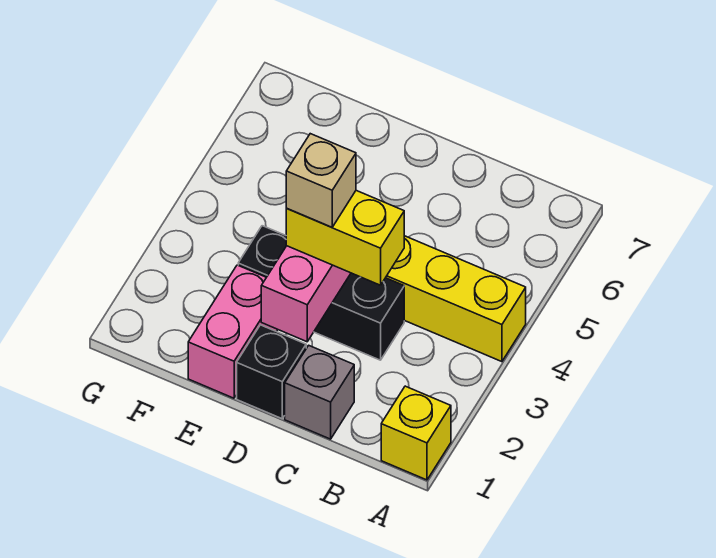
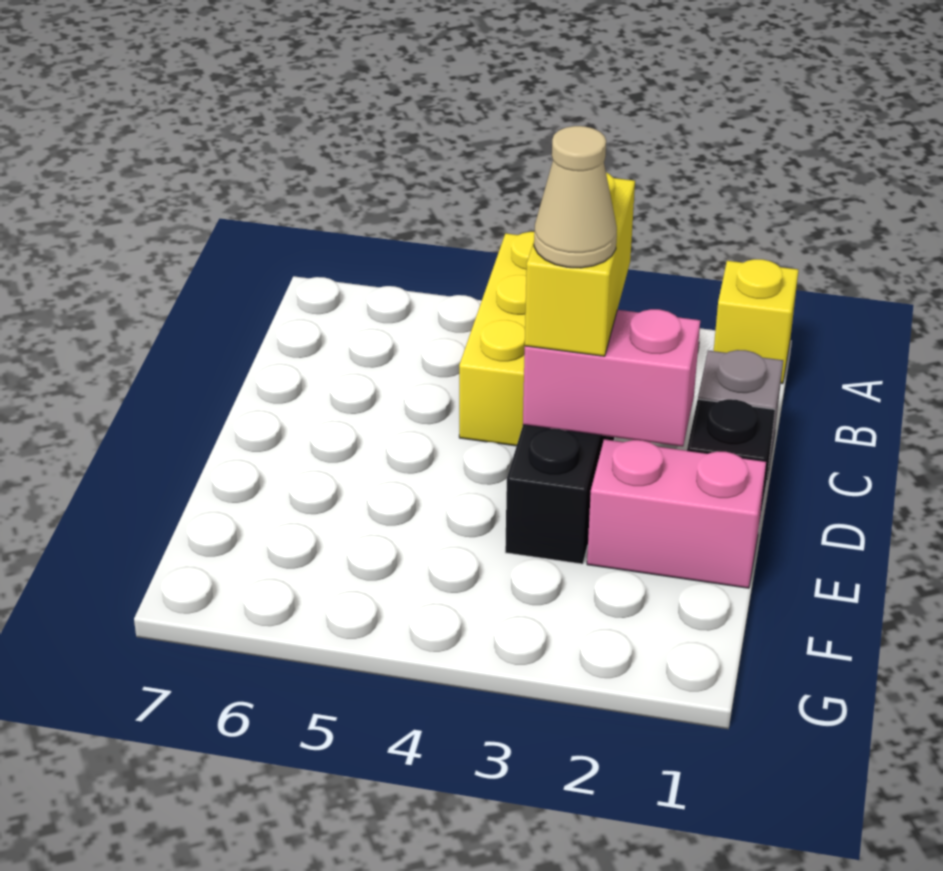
tan brick D3 level 4 -> tan cone D3 level 4

